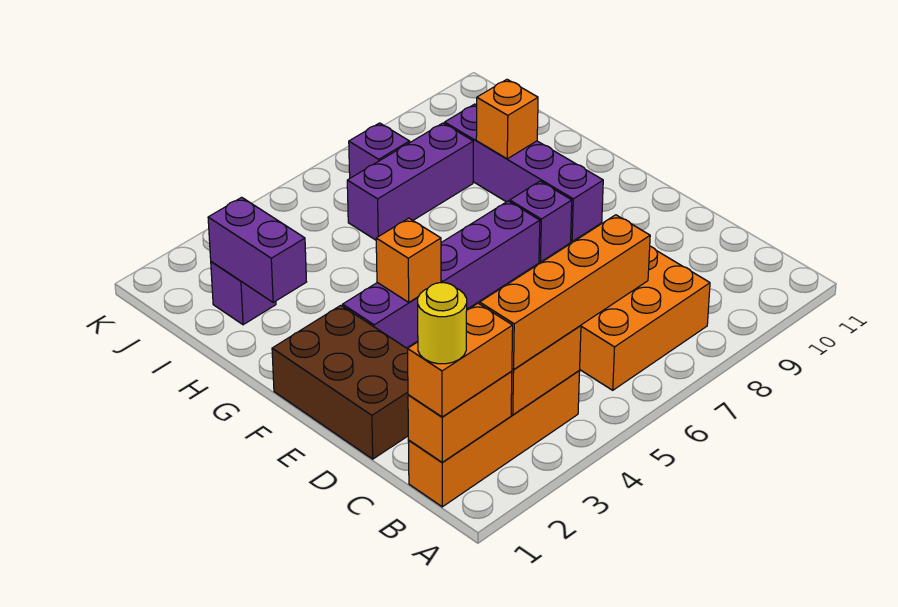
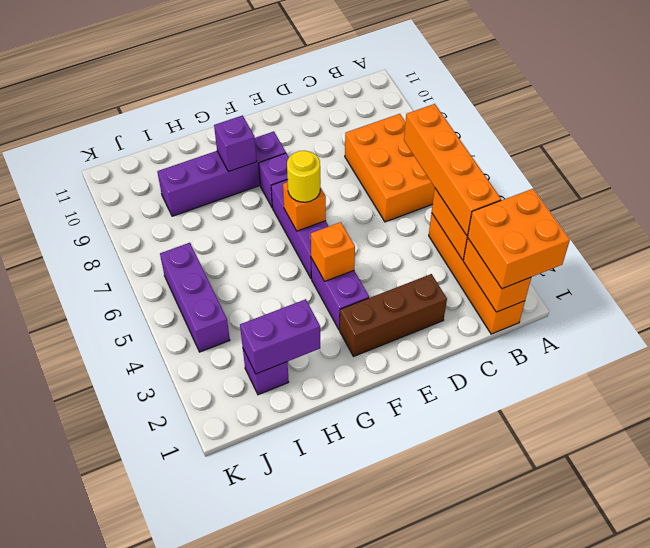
orange brick B1:B2 level 3 -> orange brick A1:B2 level 3
yellow round brick B1 level 4 -> yellow round brick F6 level 3
brown brick D1:F2 level 1 -> brown brick D2:F2 level 1
orange brick H9 level 2 -> orange brick F6 level 2
purple brick I6:I8 level 1 -> purple brick J4:J6 level 1
purple brick J7 level 1 -> purple brick G9 level 2

